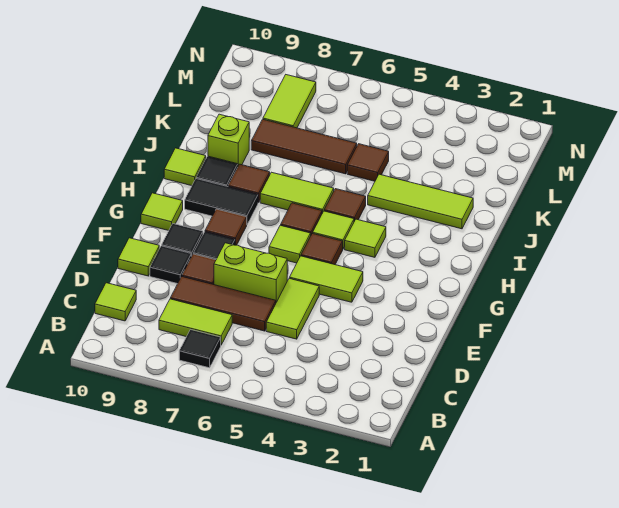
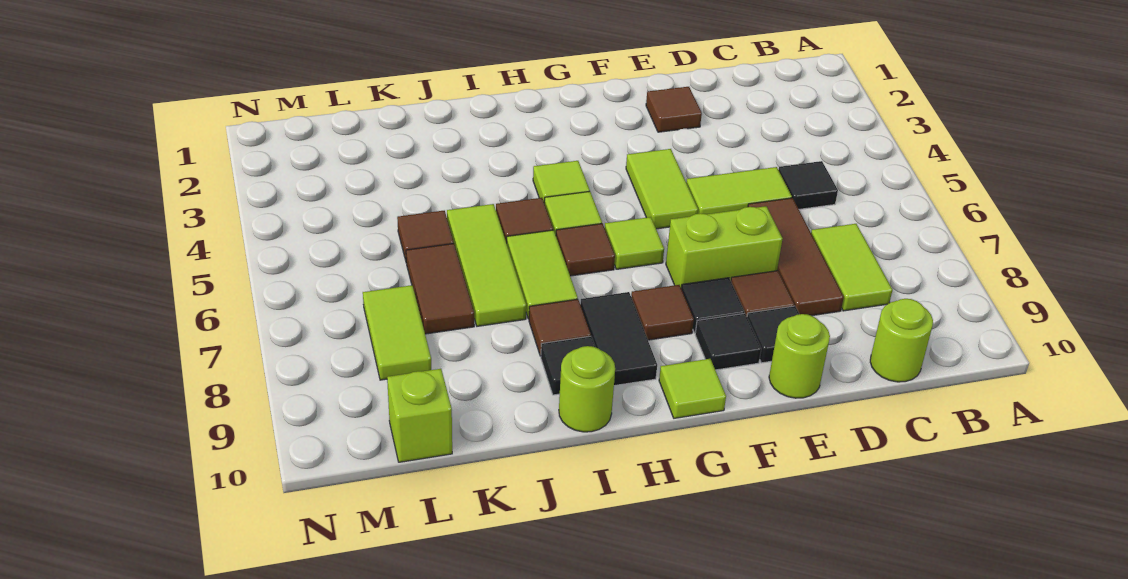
black tile B7 level 1 -> black tile C5 level 1
lime tile C10 level 1 -> lime round brick C10 level 1
lime brick E6:E7 level 1 -> lime brick E7:F7 level 1
lime tile E10 level 1 -> lime round brick E10 level 1
brown tile G5 level 1 -> brown tile E2 level 1
lime tile I10 level 1 -> lime round brick I10 level 1
lime tile J2:J4 level 1 -> lime tile J5:J7 level 1
lime brick J9 level 1 -> lime brick L10 level 1
brown tile K6:K8 level 1 -> brown tile K6:K7 level 1
lime tile L8:M8 level 1 -> lime tile L7:L8 level 1

